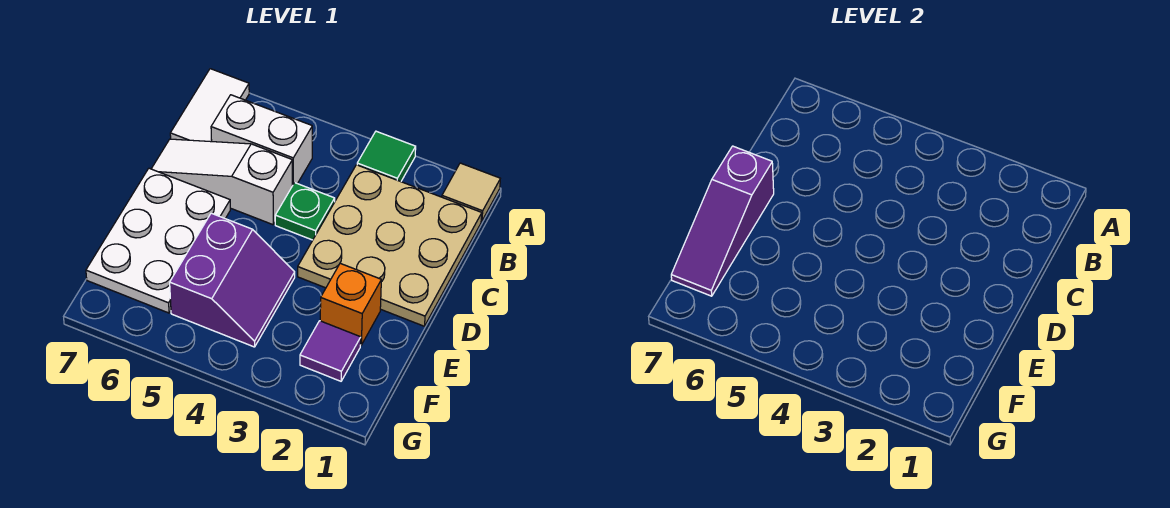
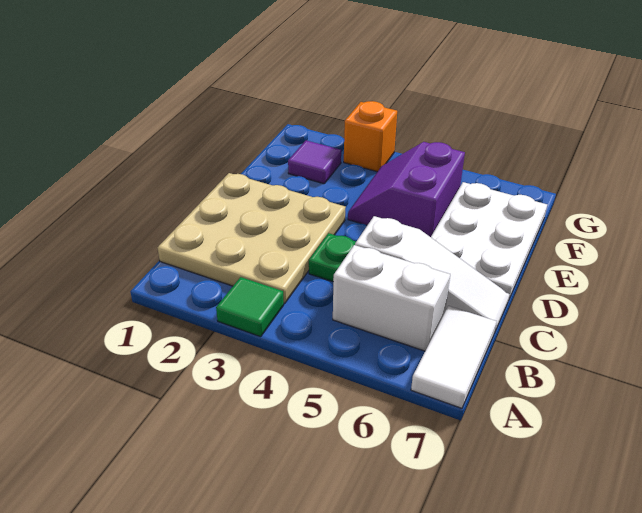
tan tile A1 level 1 -> none
purple slope D7:F7 level 2 top D -> none
orange brick E2 level 1 -> orange brick G3 level 1

